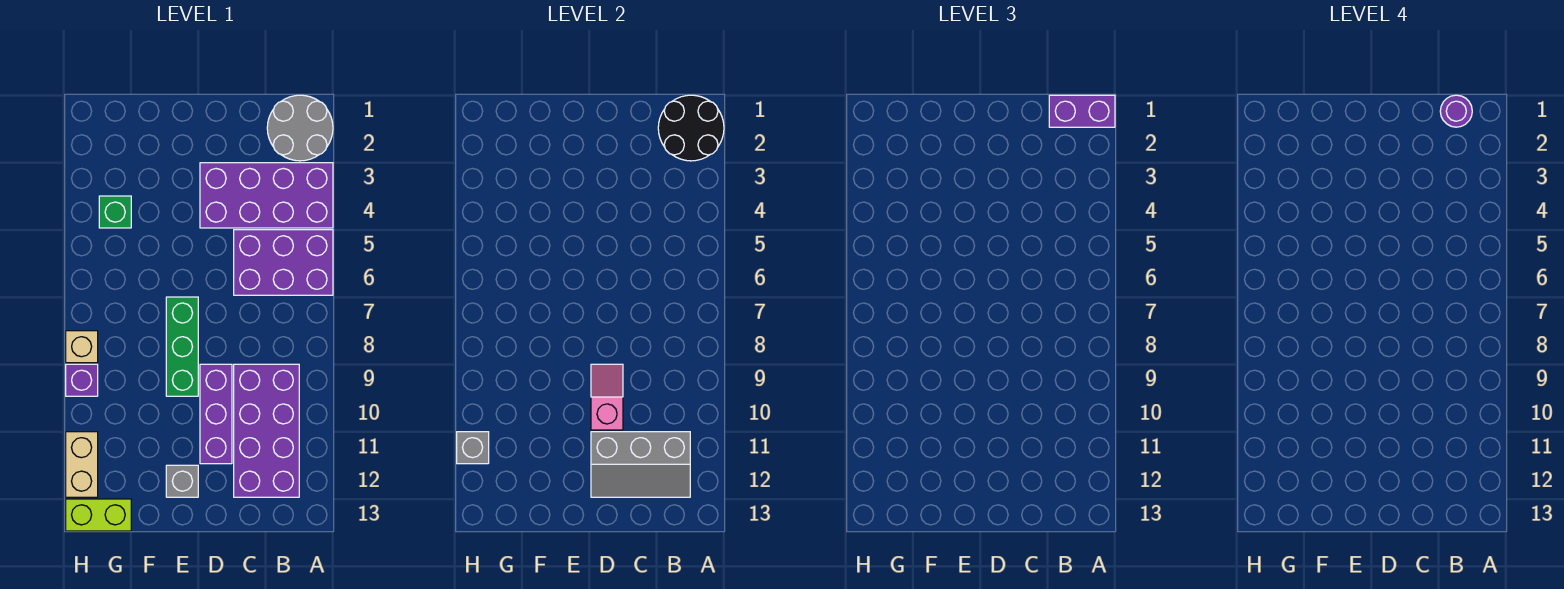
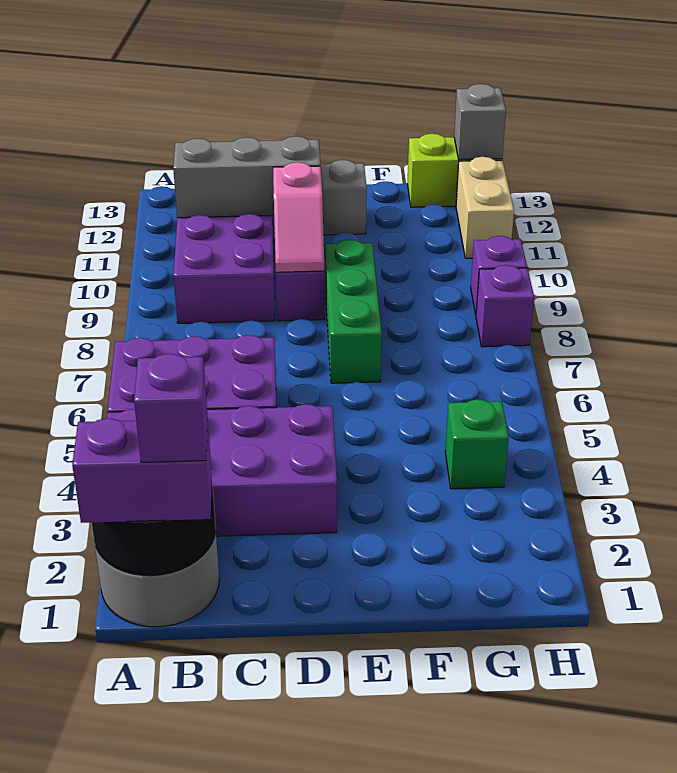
purple round brick B1 level 4 -> purple brick B1 level 4
tan brick H8 level 1 -> purple brick H8 level 1
grey brick H11 level 2 -> grey brick H13 level 2

